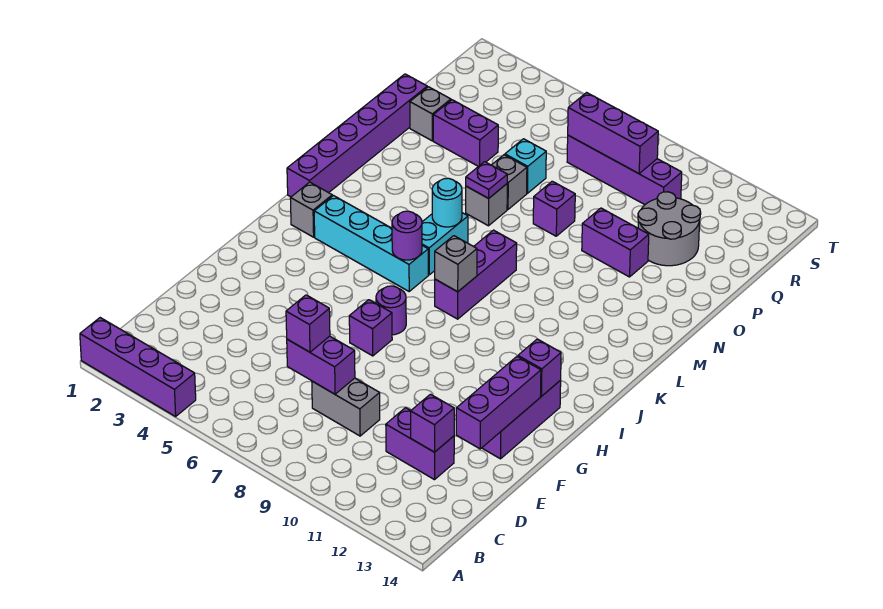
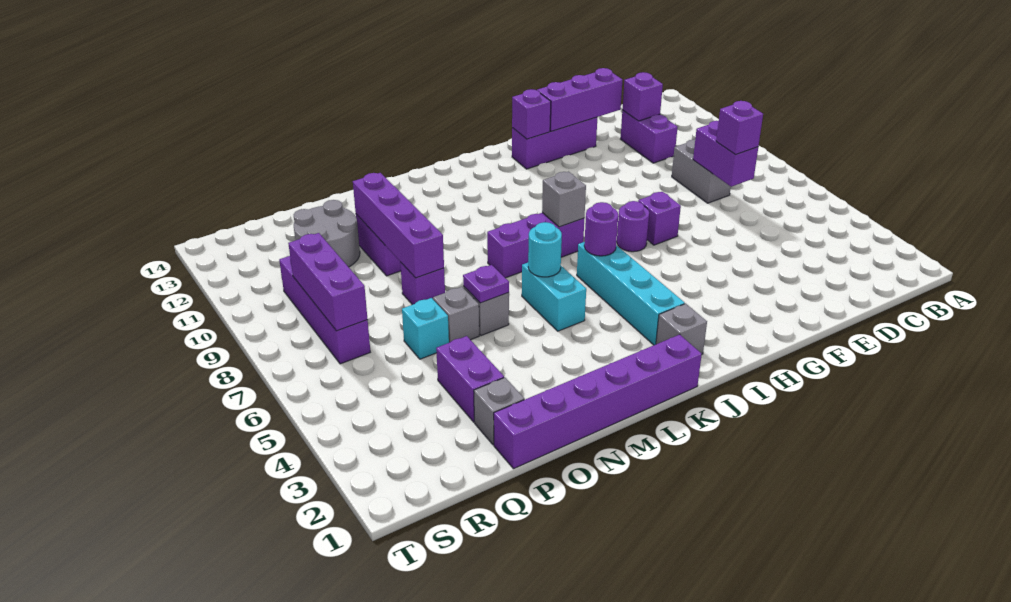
purple brick A1:A4 level 1 -> purple brick O8:O11 level 2
cyan brick K6:L6 level 1 -> cyan brick L5:L6 level 1

